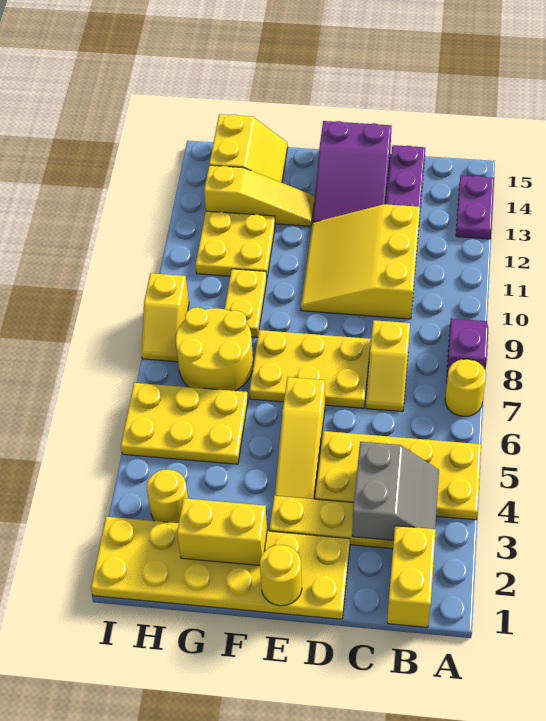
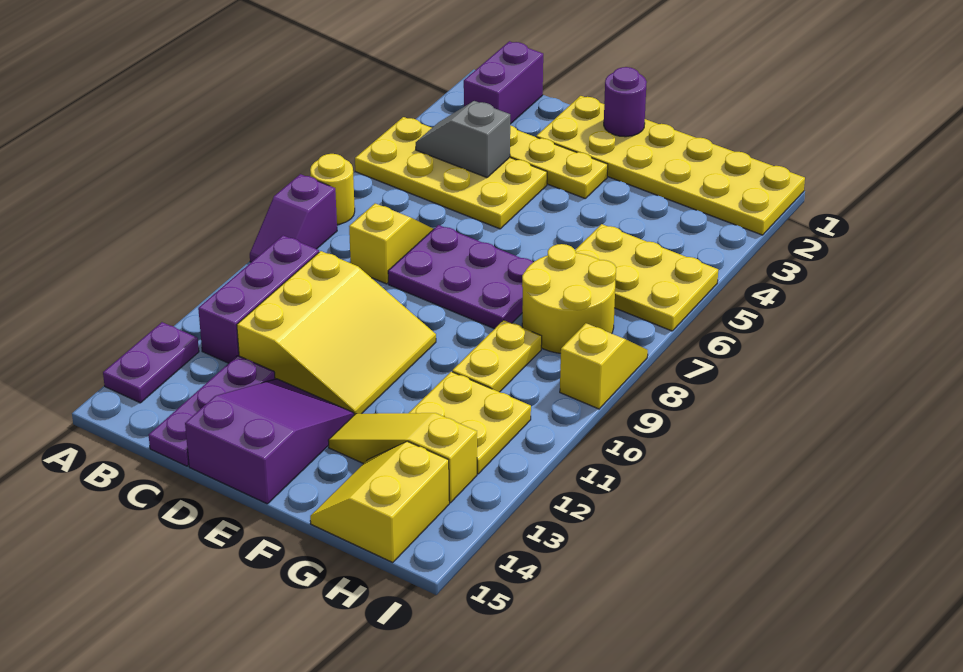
yellow brick B1:B2 level 1 -> purple brick B1:B2 level 1
grey slope B3:C4 level 2 top C -> grey slope B4:C4 level 2 top C
none -> purple brick B10:B12 level 1
yellow plate D7:F8 level 1 -> purple plate D7:F8 level 1
yellow round brick E1 level 2 -> purple round brick E1 level 2
yellow slope E4:E6 level 1 top 6 -> none
yellow brick F2:G2 level 2 -> none
yellow round brick H3 level 1 -> none

